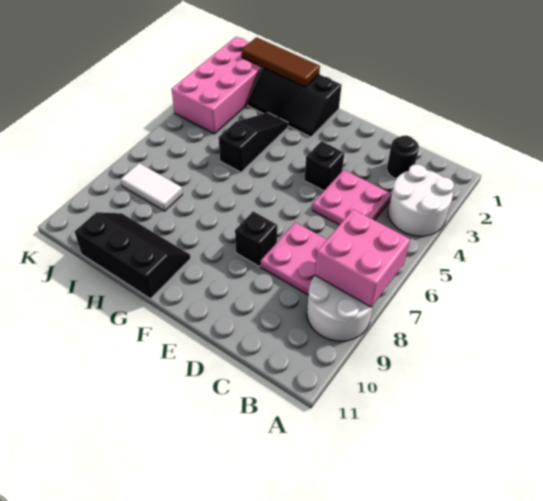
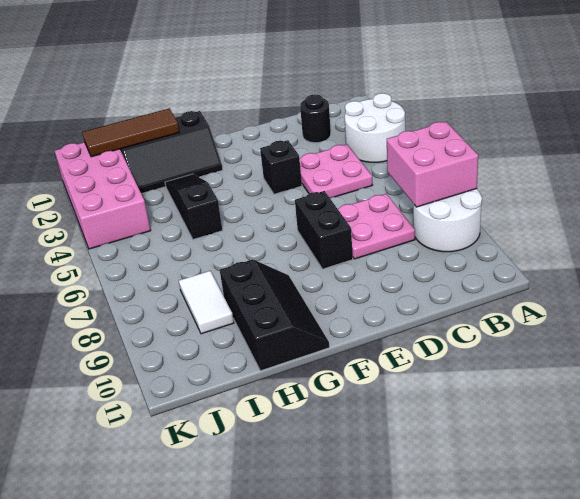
black brick E8 level 1 -> black brick E7:E8 level 1
black slope G10:I11 level 1 top 11 -> black slope G9:H11 level 1 top H
white tile I8:J8 level 1 -> white tile I8:I9 level 1

